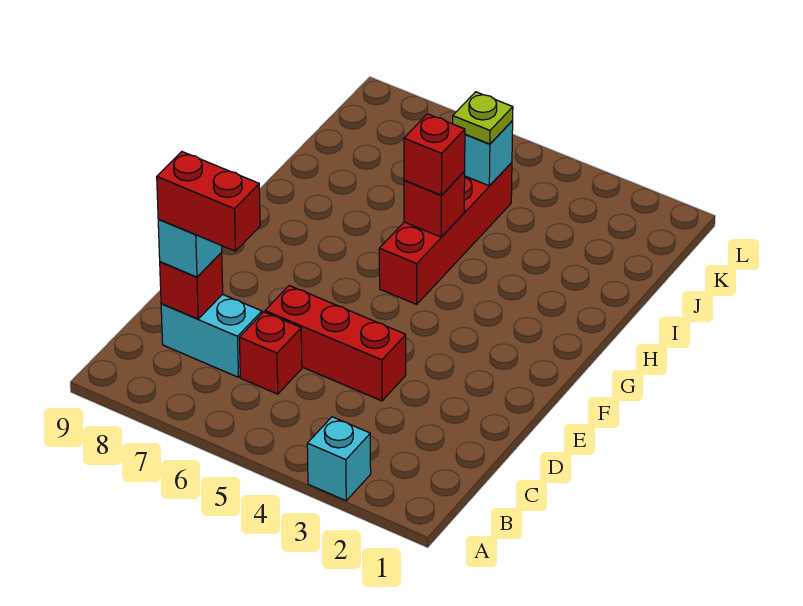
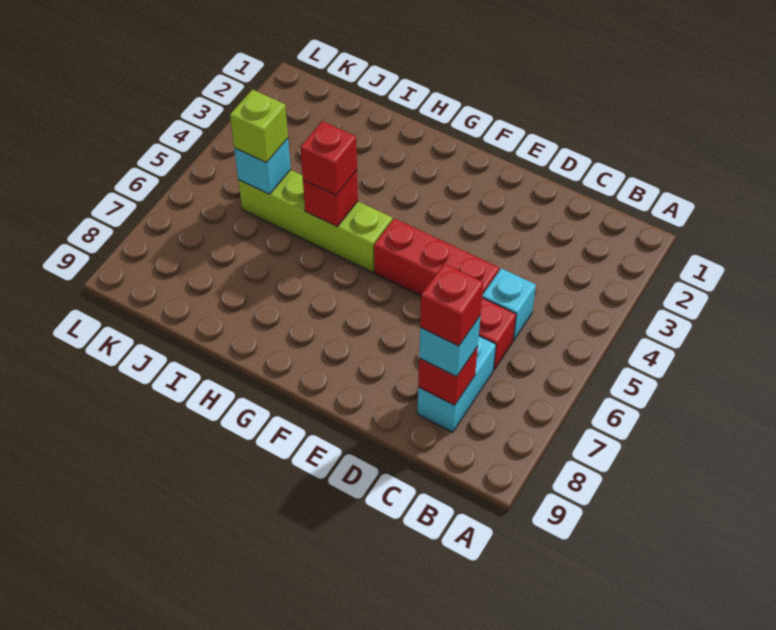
cyan brick A3 level 1 -> cyan brick C5 level 1
red brick C7:C8 level 4 -> red brick C8 level 4
red brick D4:D6 level 1 -> red brick D5:F5 level 1
red brick G5:J5 level 1 -> lime brick G5:J5 level 1
lime plate J5 level 3 -> lime brick J5 level 3

